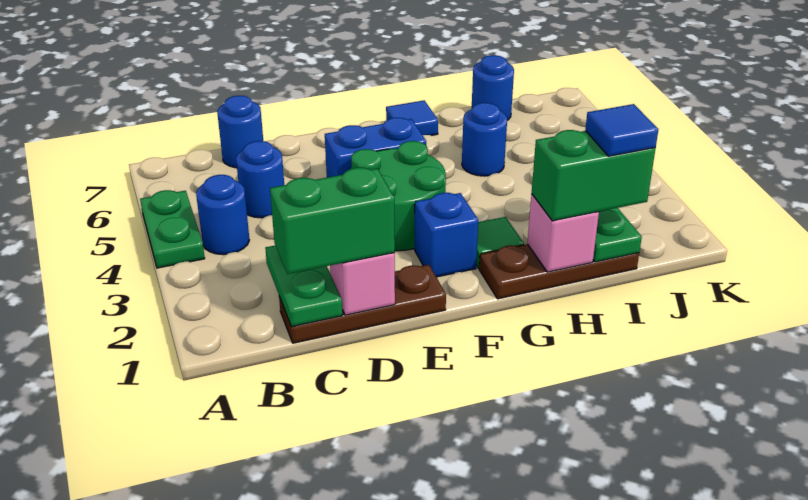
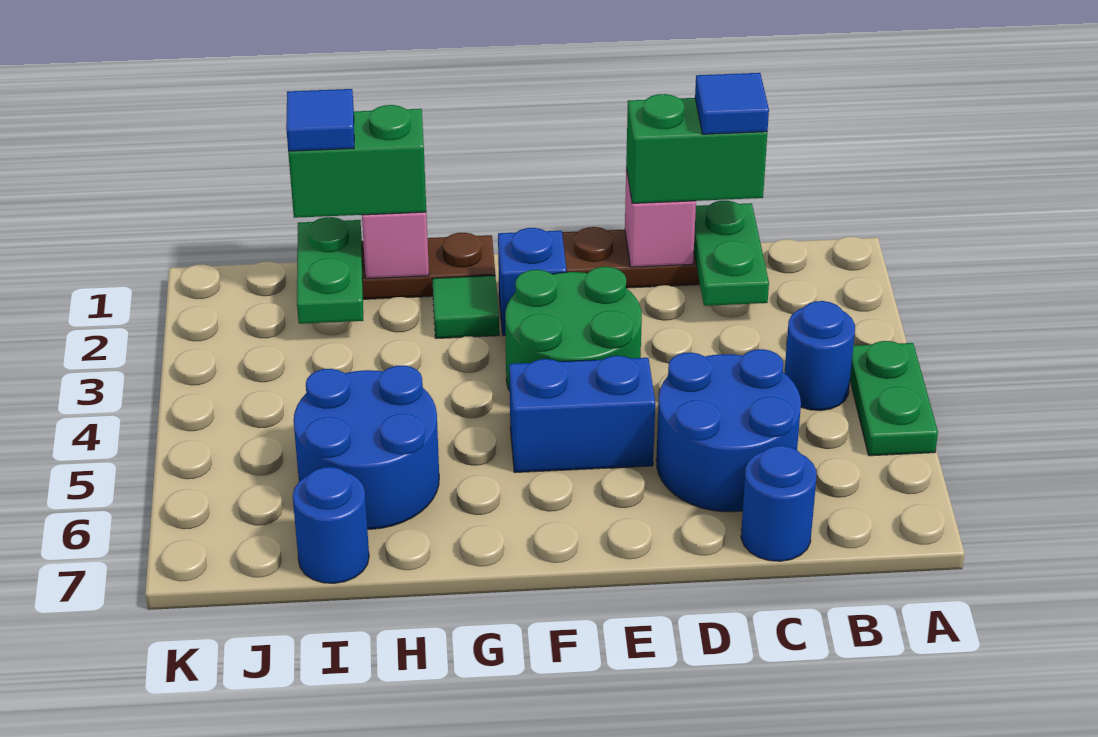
blue round brick C5 level 1 -> blue round brick C5:D6 level 1
blue tile G7 level 1 -> blue tile C1 level 4
blue round brick H5 level 1 -> blue round brick H5:I6 level 1

